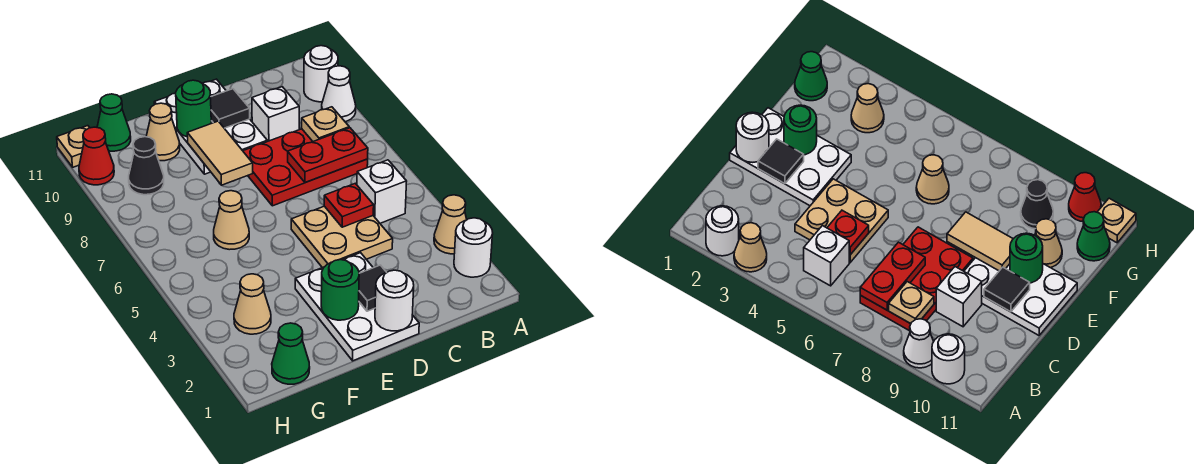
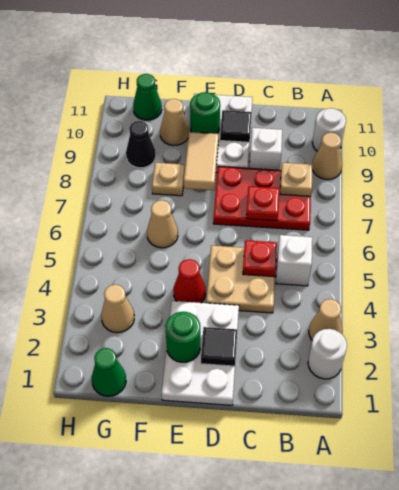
white cone A9 level 1 -> tan cone A9 level 1
red plate B7:C7 level 2 -> red plate C7 level 2
white round brick D1 level 2 -> none
red cone H10 level 1 -> red cone E4 level 1
tan plate H11 level 1 -> tan plate F8 level 1

